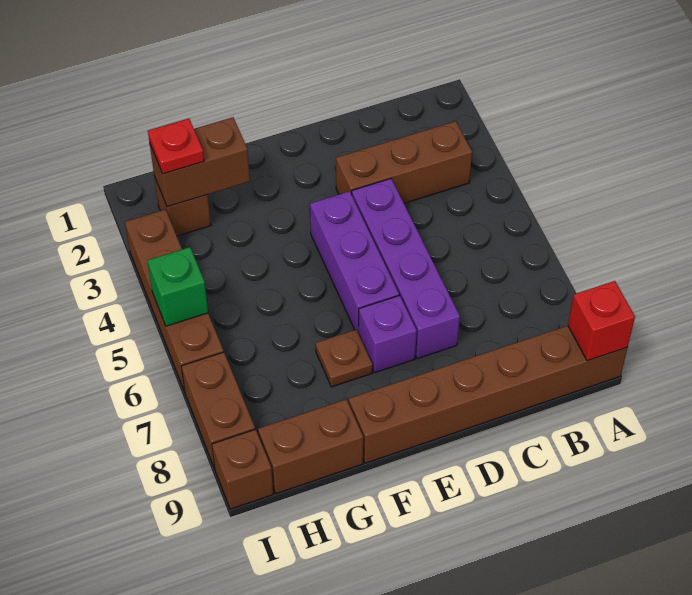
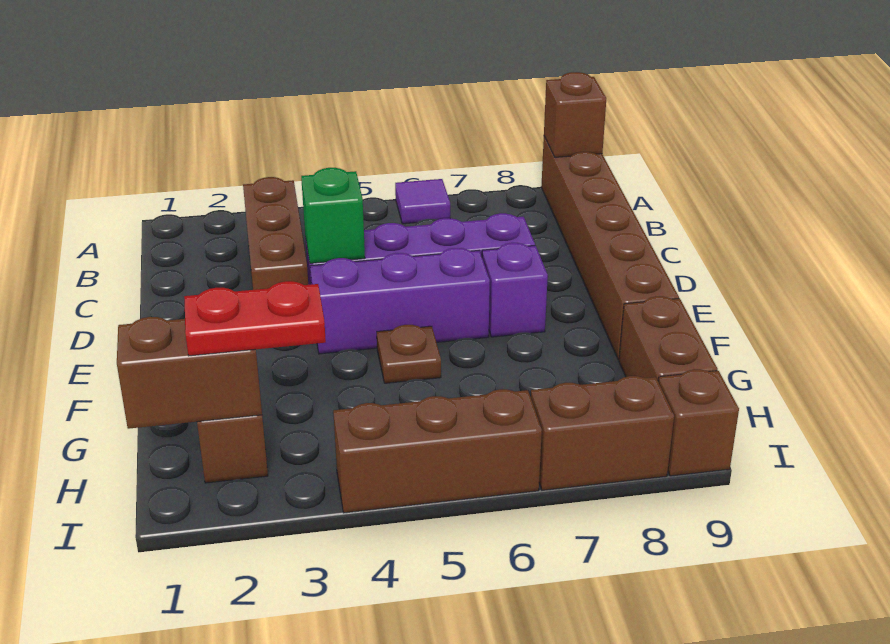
none -> purple tile A6 level 1
red brick A9 level 2 -> brown brick A9 level 2
brown plate F7 level 1 -> brown plate F5 level 1
brown brick G2:H2 level 2 -> brown brick H1:H2 level 2
red plate H2 level 3 -> red plate H2:H3 level 3
brown brick I3:I6 level 1 -> brown brick I4:I6 level 1
green brick I5 level 2 -> green brick D4 level 2

